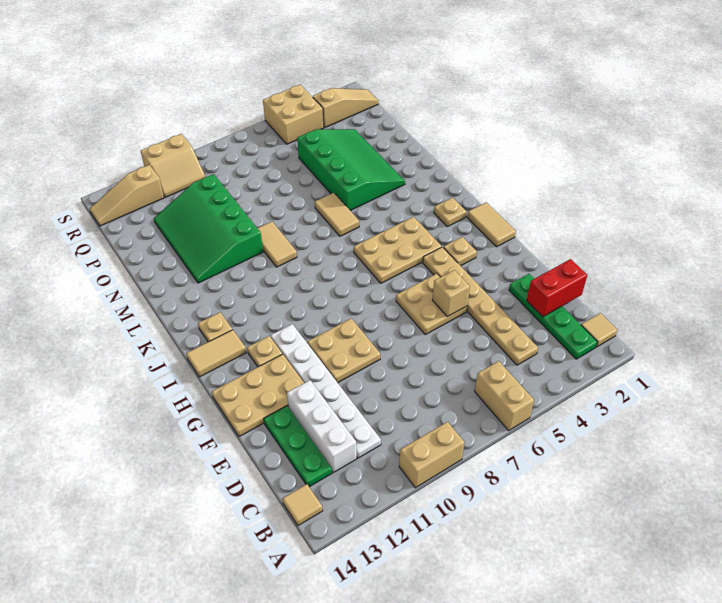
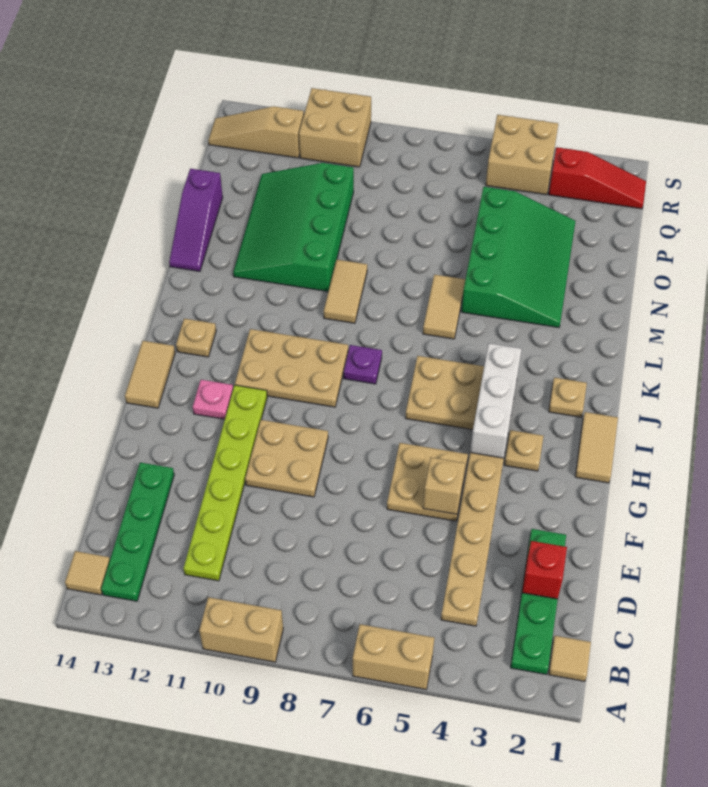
tan brick A6:B6 level 1 -> tan brick A5:A6 level 1
white plate C11:H11 level 1 -> lime plate C11:H11 level 1
white brick C12:E12 level 1 -> white brick H4:J4 level 2
green plate C13:E13 level 1 -> green plate B13:E13 level 1
red brick D1:D2 level 2 -> red brick D2 level 2
tan plate F12:G14 level 1 -> tan plate I9:J11 level 1
tan plate H12 level 1 -> pink plate H12 level 1
tan tile I13:I14 level 1 -> tan tile H14:I14 level 1
none -> purple plate J8 level 1
none -> purple slope M14:O14 level 1 top O
tan slope R1:R3 level 1 top 3 -> red slope R1:R3 level 1 top 3
tan slope R10:S11 level 1 top S -> tan brick R10:S11 level 1

